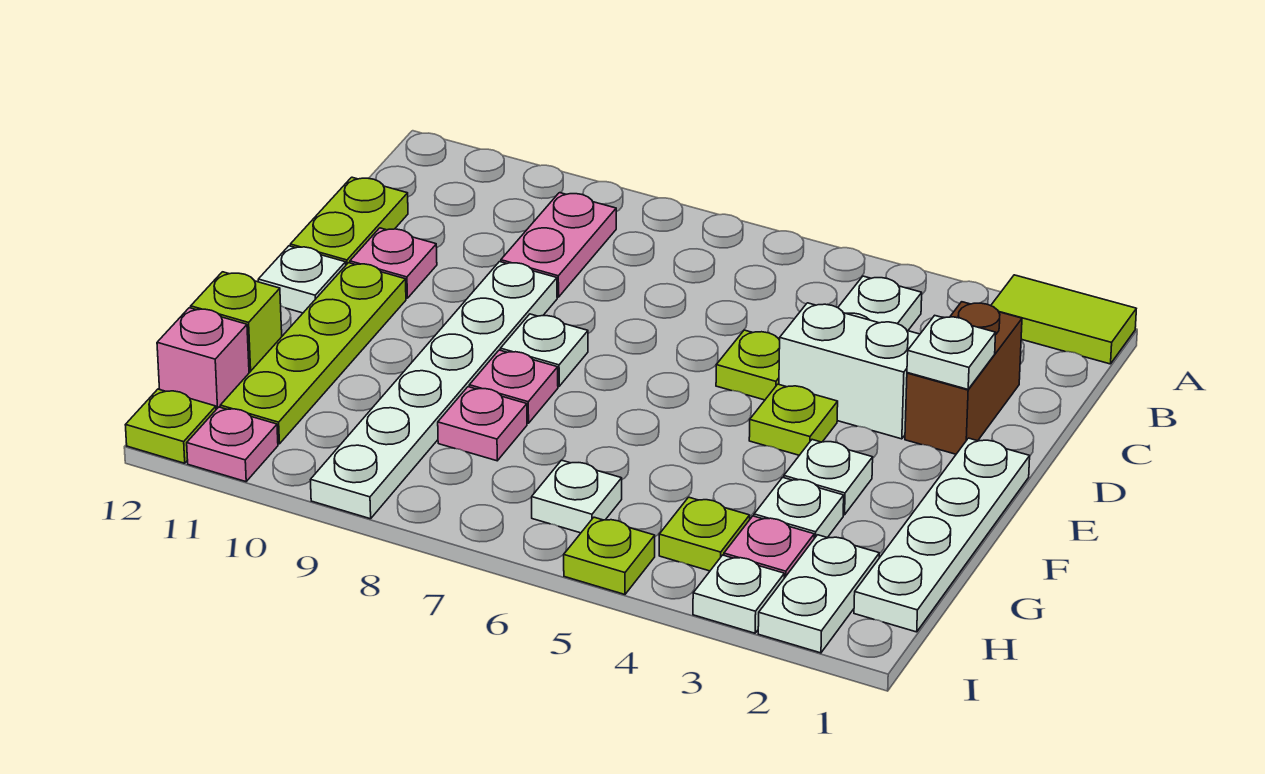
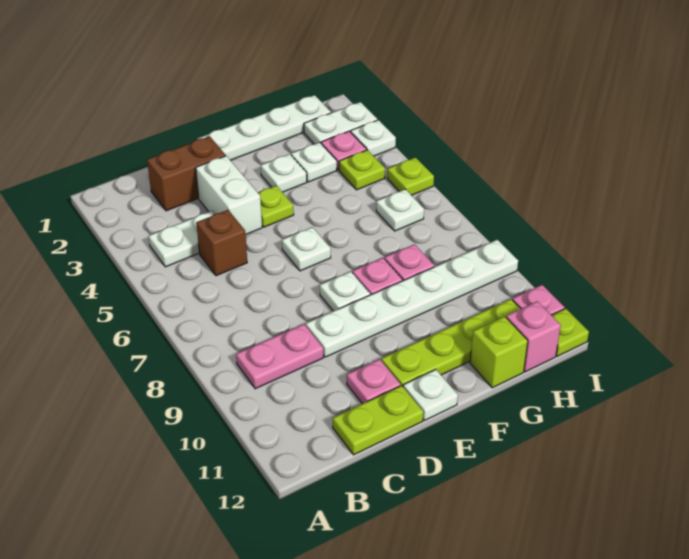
lime tile A1:A2 level 1 -> none
none -> brown brick C5 level 1
white plate D2 level 2 -> white plate E6 level 1
lime plate D5 level 1 -> none

